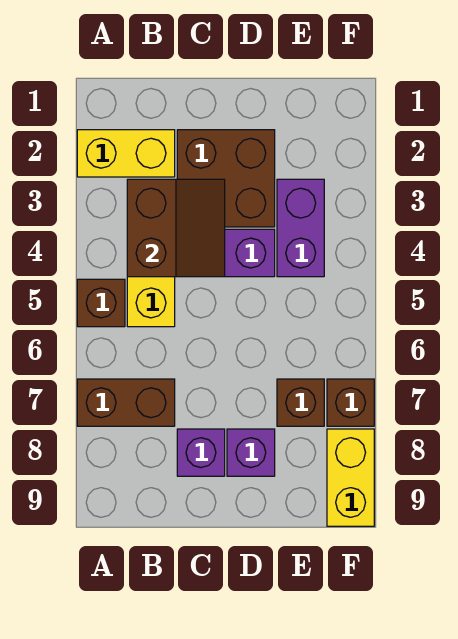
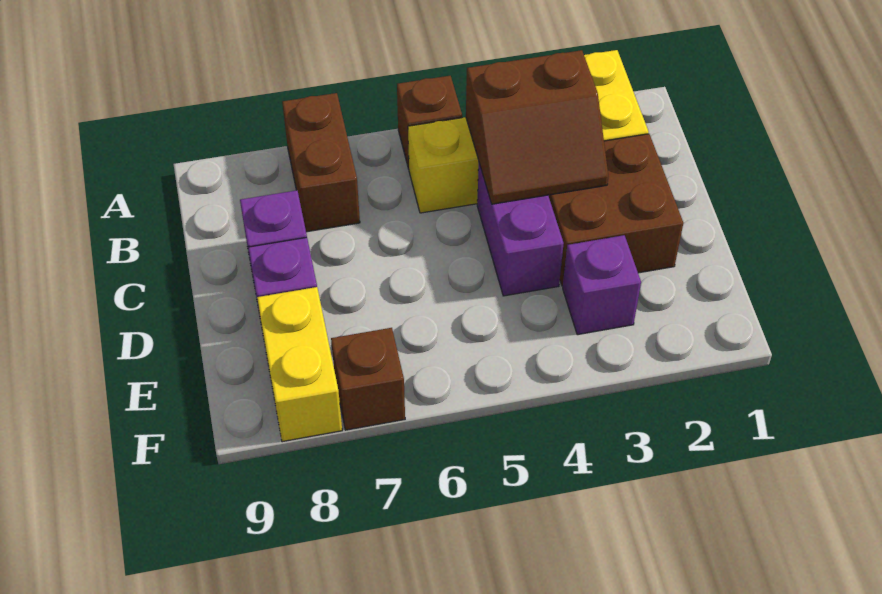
purple brick E3:E4 level 1 -> purple brick E3 level 1
brown brick E7 level 1 -> none
yellow brick F8:F9 level 1 -> yellow brick E8:F8 level 1

